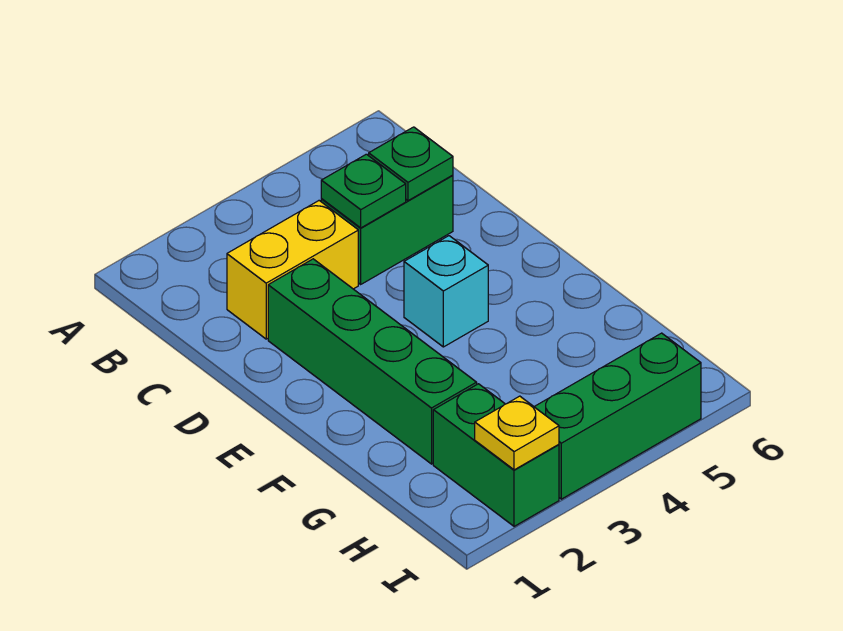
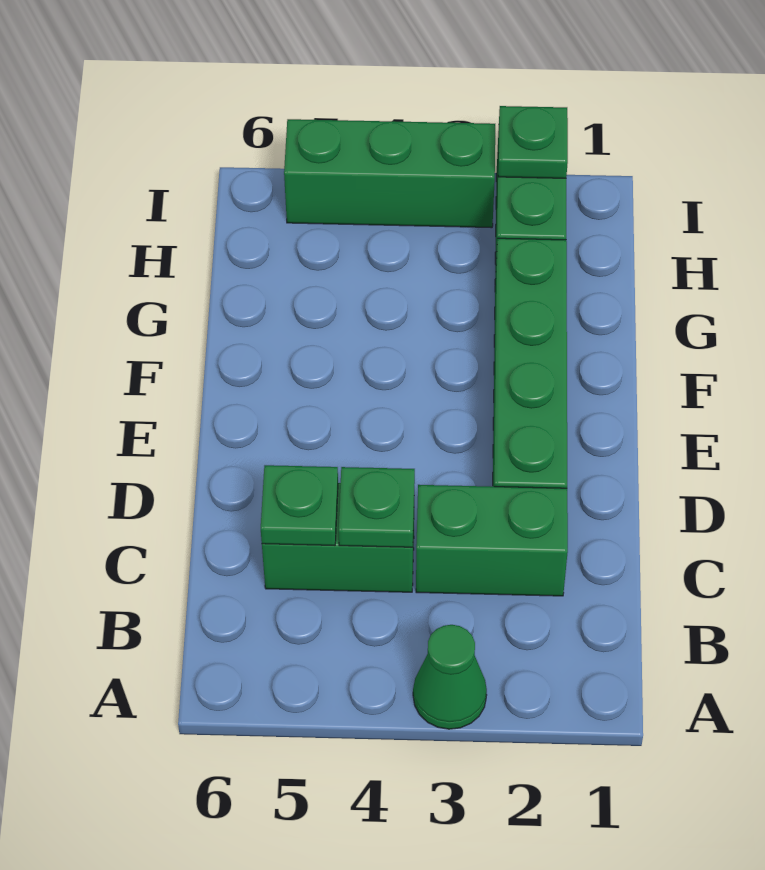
none -> green cone A3 level 1
yellow brick C2:C3 level 1 -> green brick C2:C3 level 1
cyan brick E4 level 1 -> none
yellow plate I2 level 2 -> green plate I2 level 2

